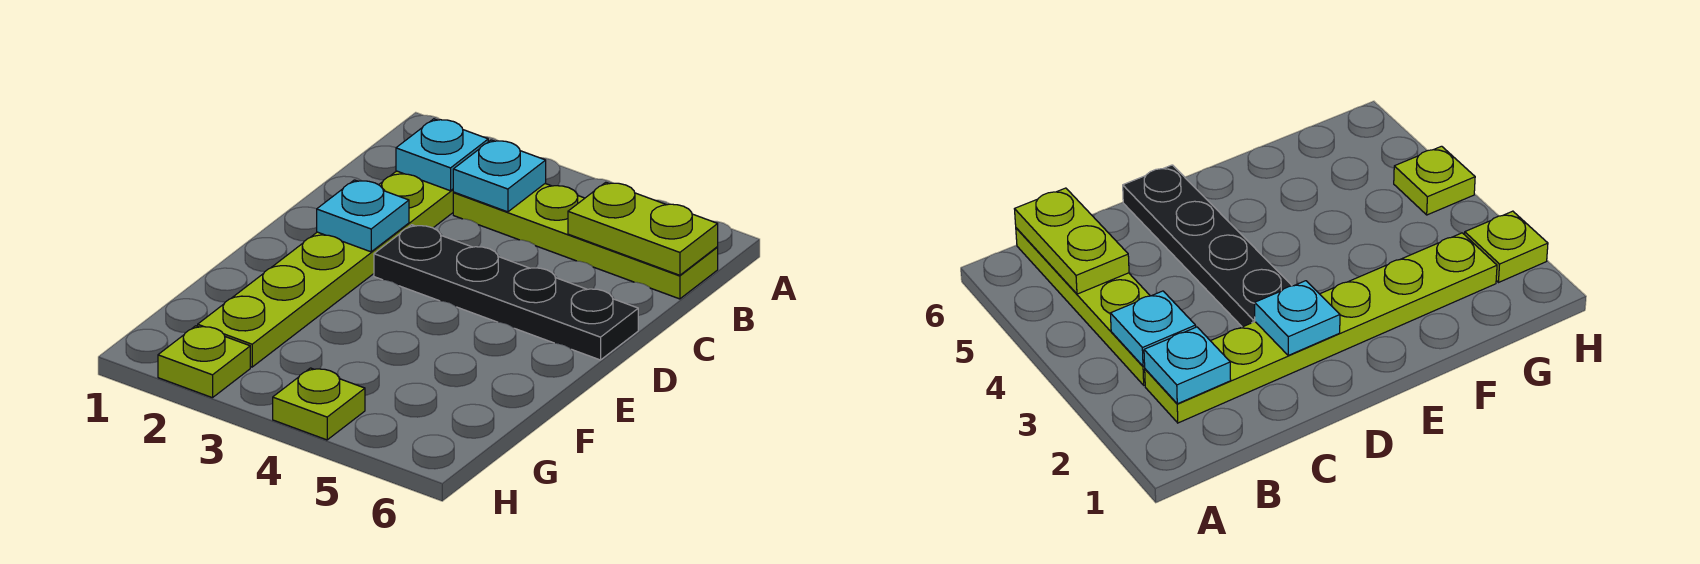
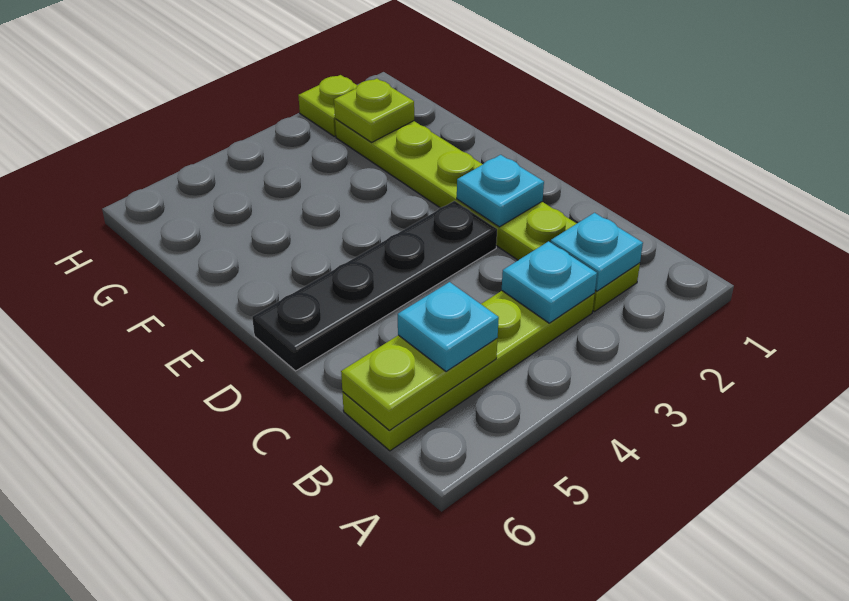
none -> cyan plate B5 level 3
lime plate H4 level 1 -> lime plate G2 level 2

